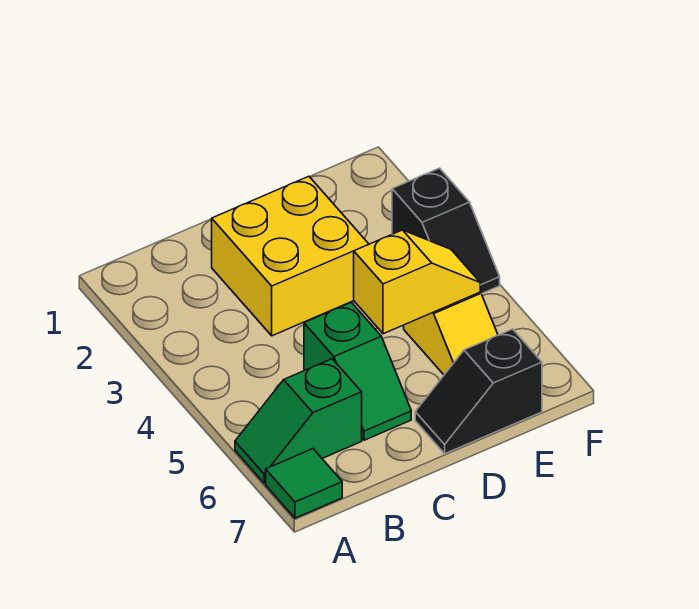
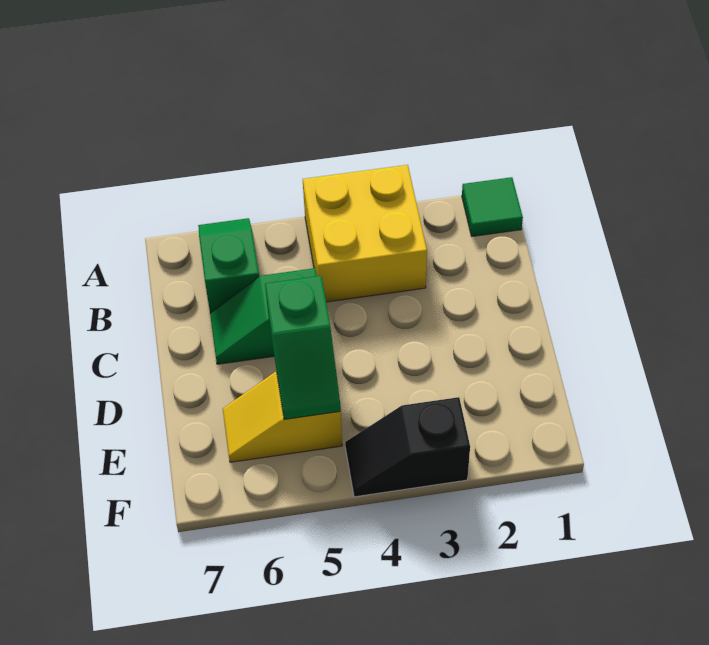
green tile A7 level 1 -> green tile A1 level 1
yellow brick C2:D3 level 1 -> yellow brick A3:B4 level 1
yellow slope D5:E5 level 2 top D -> green slope D5:E5 level 2 top D
black slope D7:E7 level 1 top E -> none

